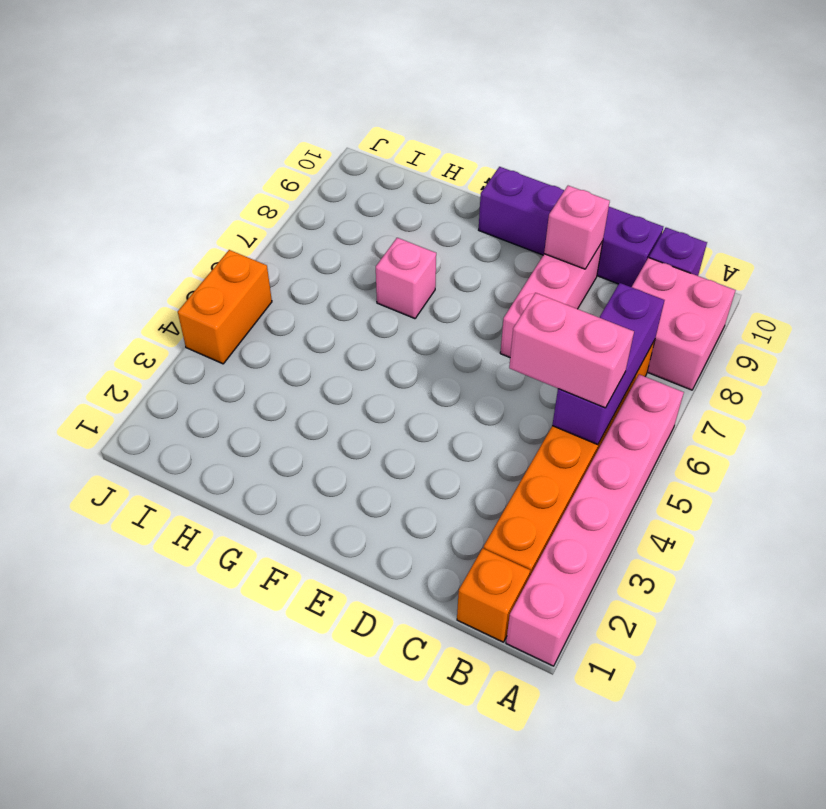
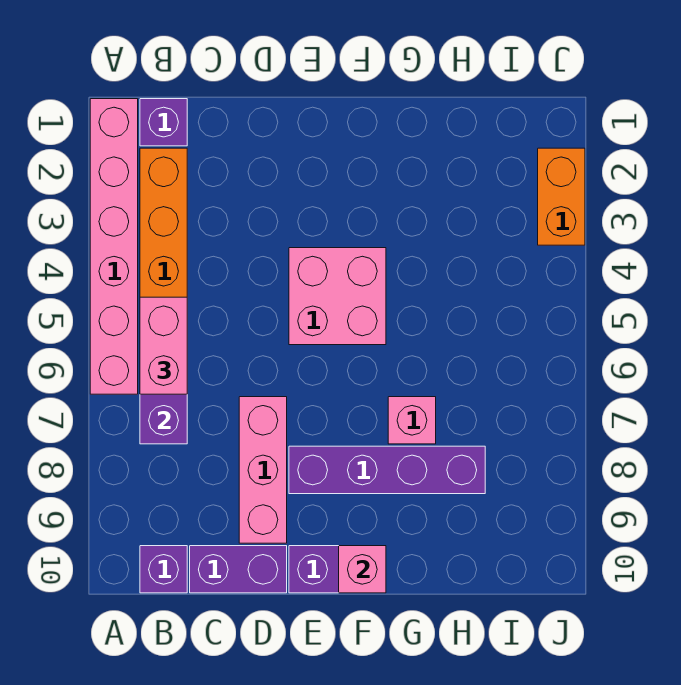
pink brick A8:B9 level 1 -> pink brick E4:F5 level 1
orange brick B1 level 1 -> purple brick B1 level 1
pink brick B5:C5 level 3 -> pink brick B5:B6 level 3
pink brick D9 level 2 -> pink brick F10 level 2
none -> purple brick E8:H8 level 1
orange brick J4:J5 level 1 -> orange brick J2:J3 level 1

